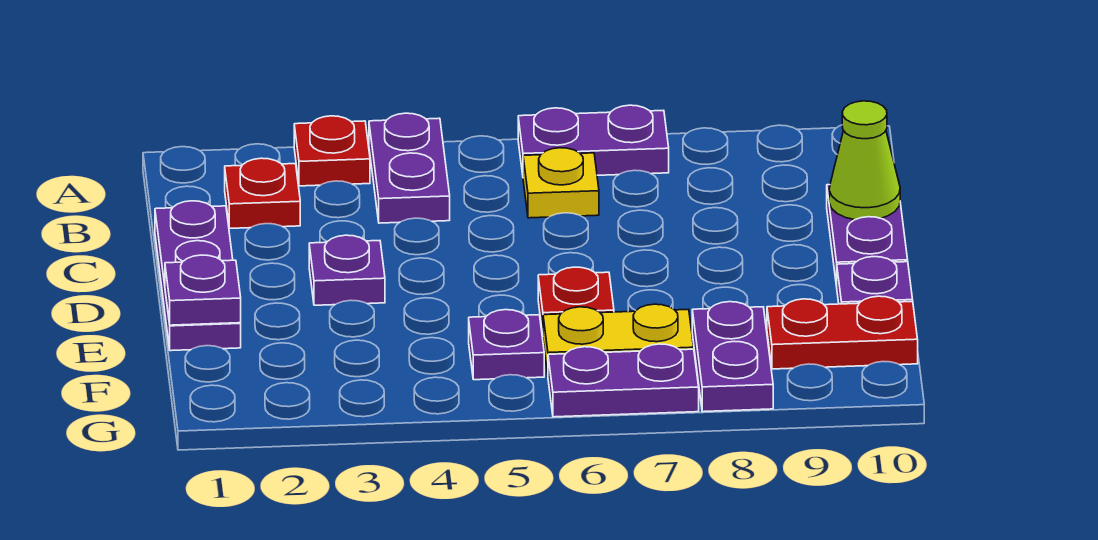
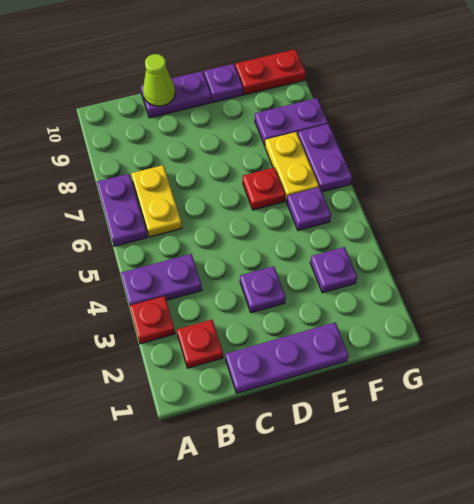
yellow plate B6 level 1 -> yellow plate B6:B7 level 1
purple plate E1 level 2 -> purple plate F3 level 1
red plate F9:F10 level 1 -> red plate F10:G10 level 1

